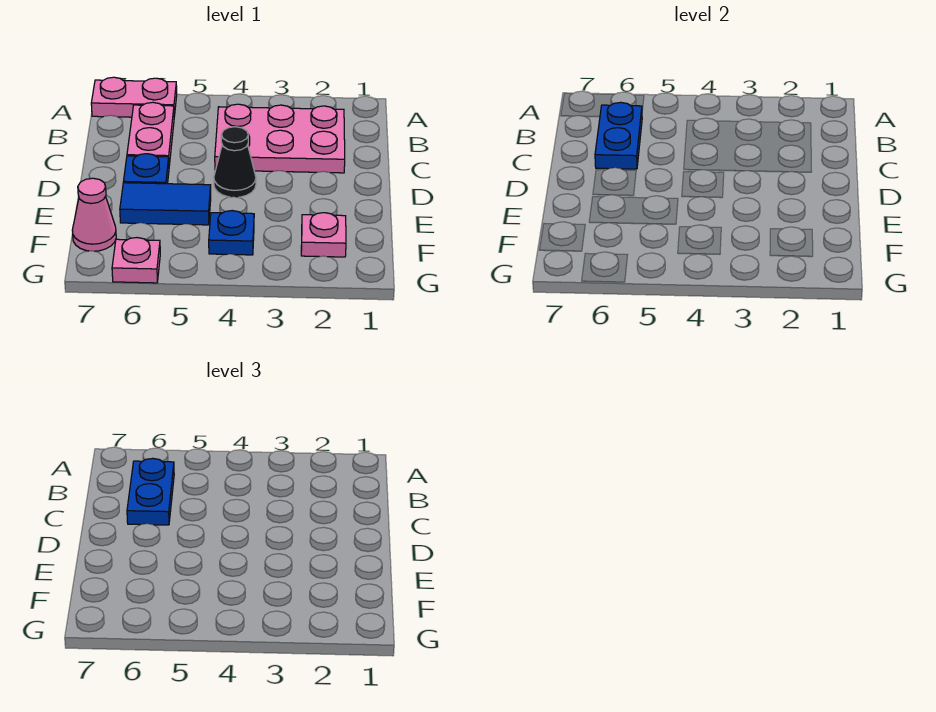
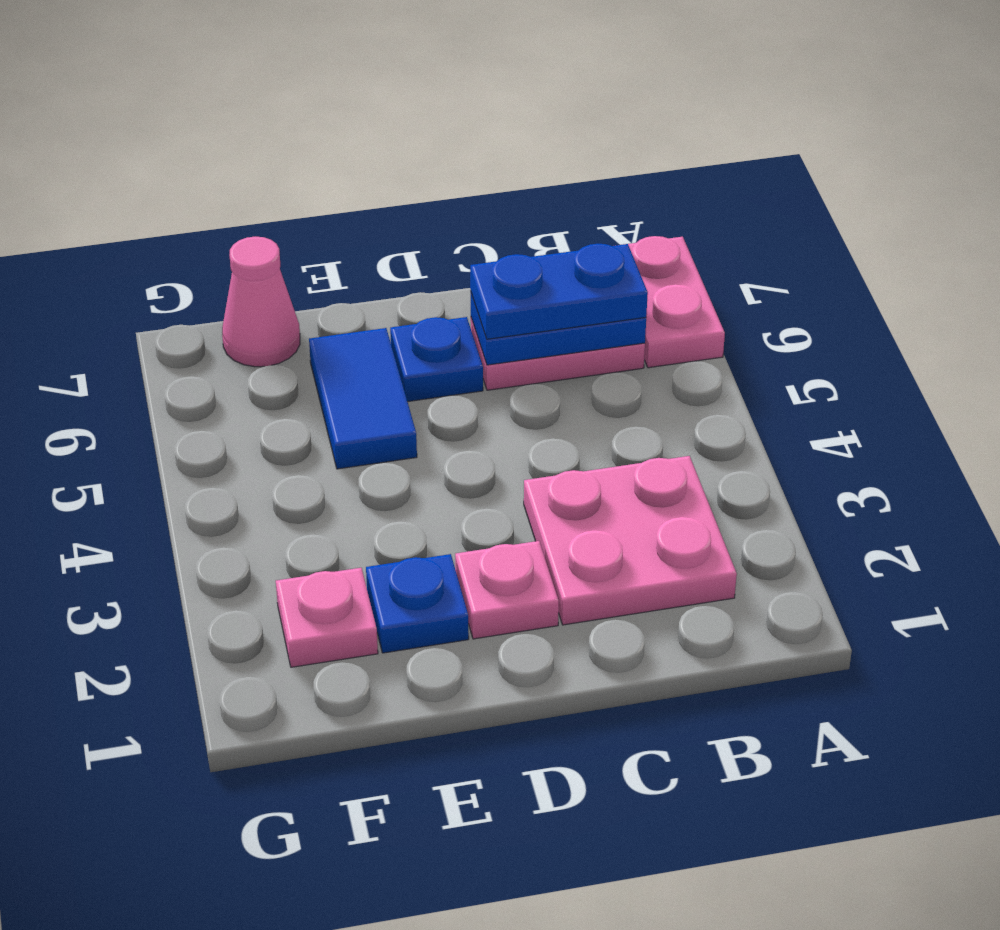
pink plate B2:C4 level 1 -> pink plate B2:C3 level 1
black cone D4 level 1 -> none
blue plate F4 level 1 -> blue plate E2 level 1
pink plate G6 level 1 -> pink plate D2 level 1

